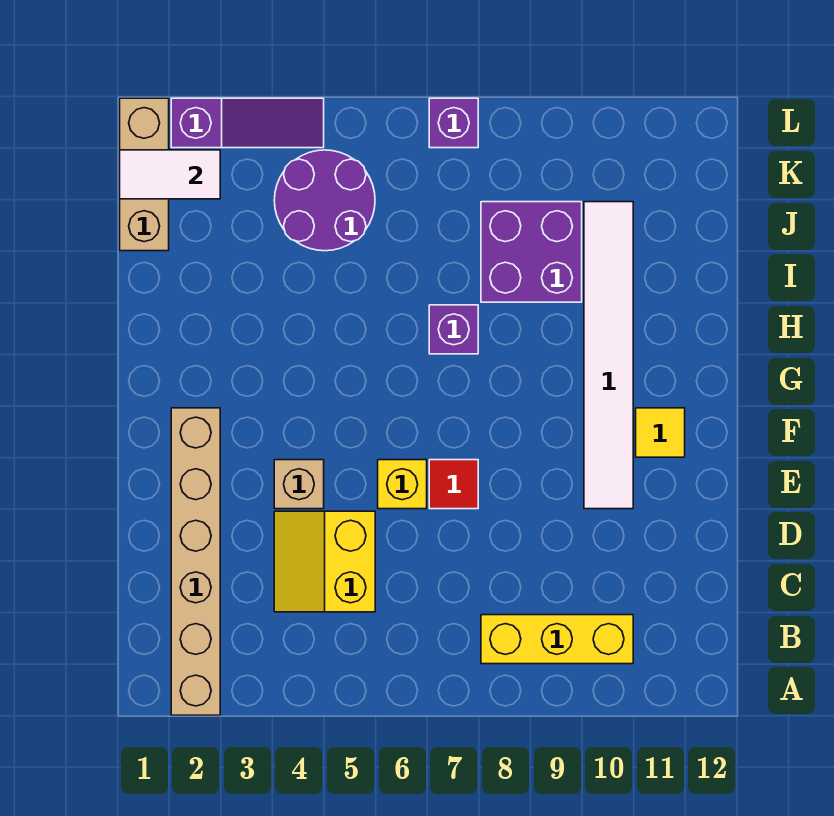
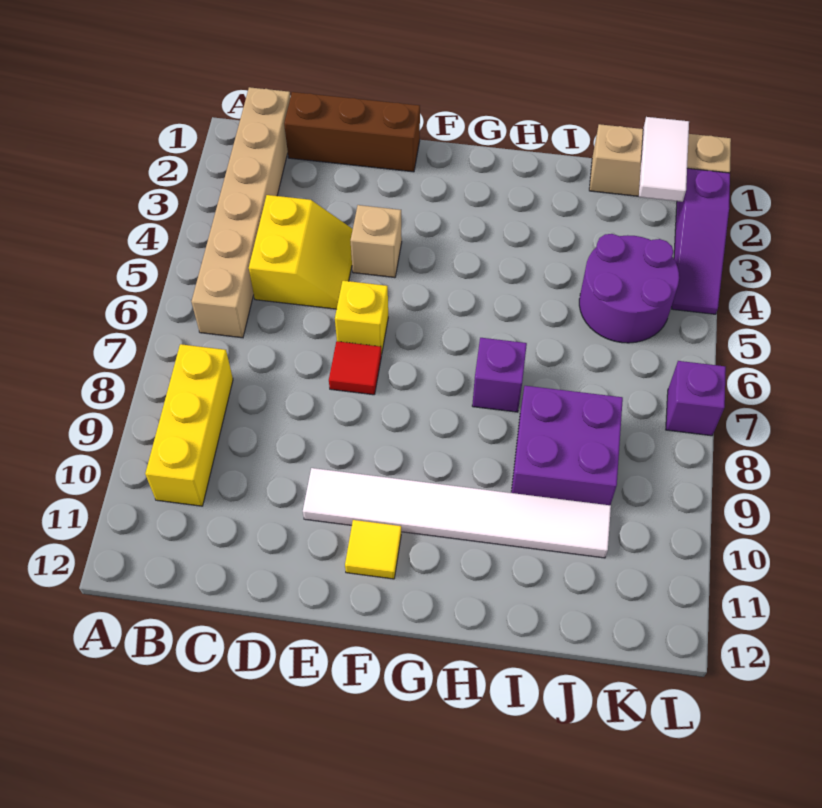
tan brick A2:F2 level 1 -> tan brick B1:B6 level 1
none -> brown brick C1:E1 level 1
yellow slope C4:D5 level 1 top 5 -> yellow slope C4:D5 level 1 top C

